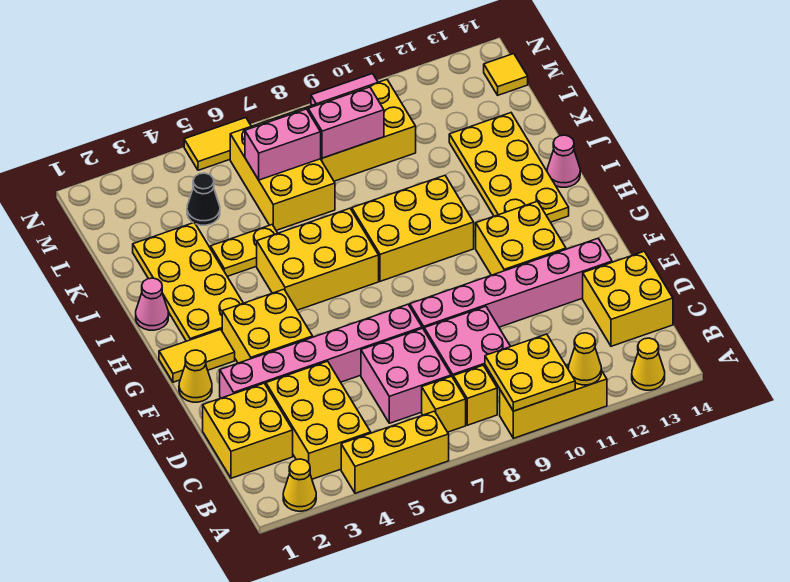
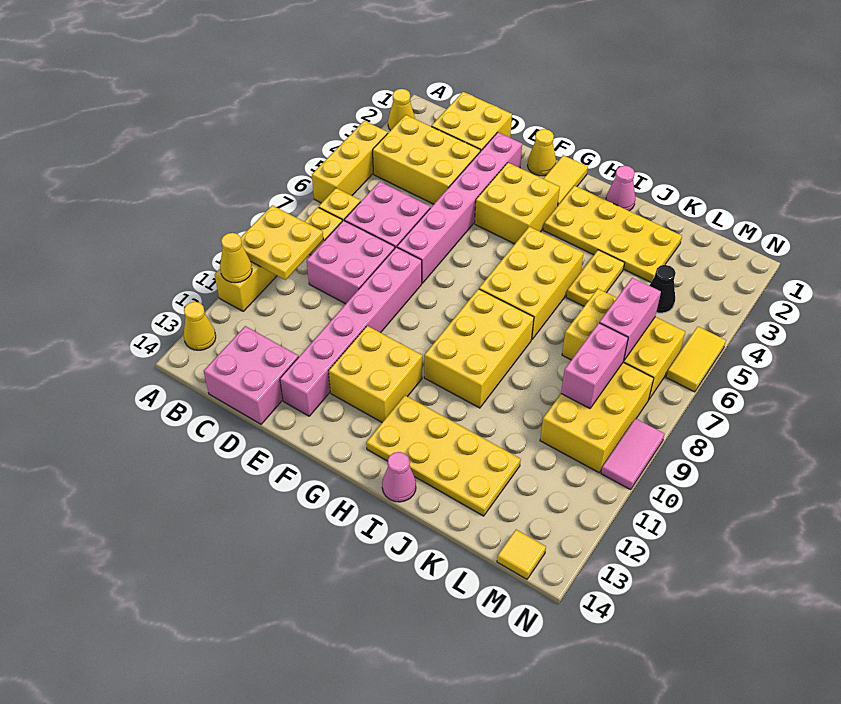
yellow brick C13:D14 level 1 -> pink brick C13:D14 level 1

